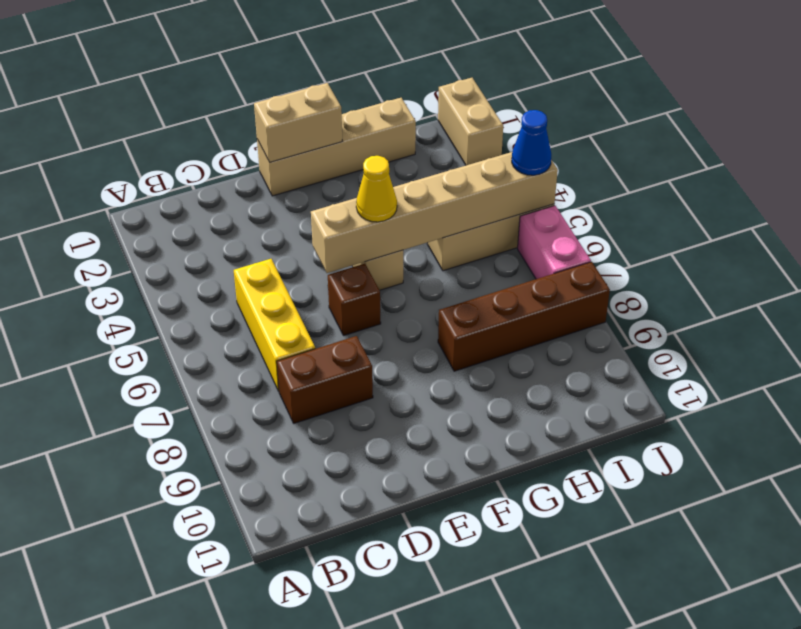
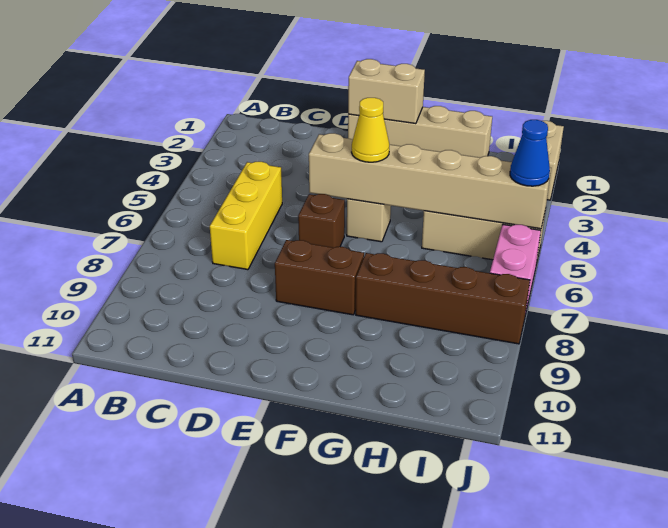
brown brick C8:D8 level 1 -> brown brick E8:F8 level 1

